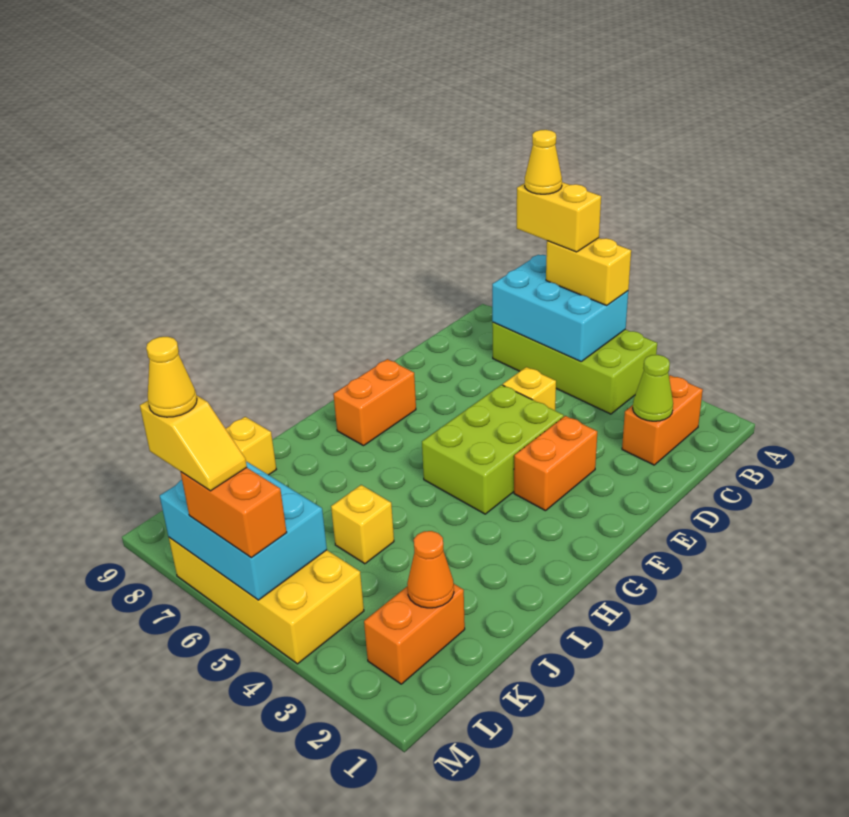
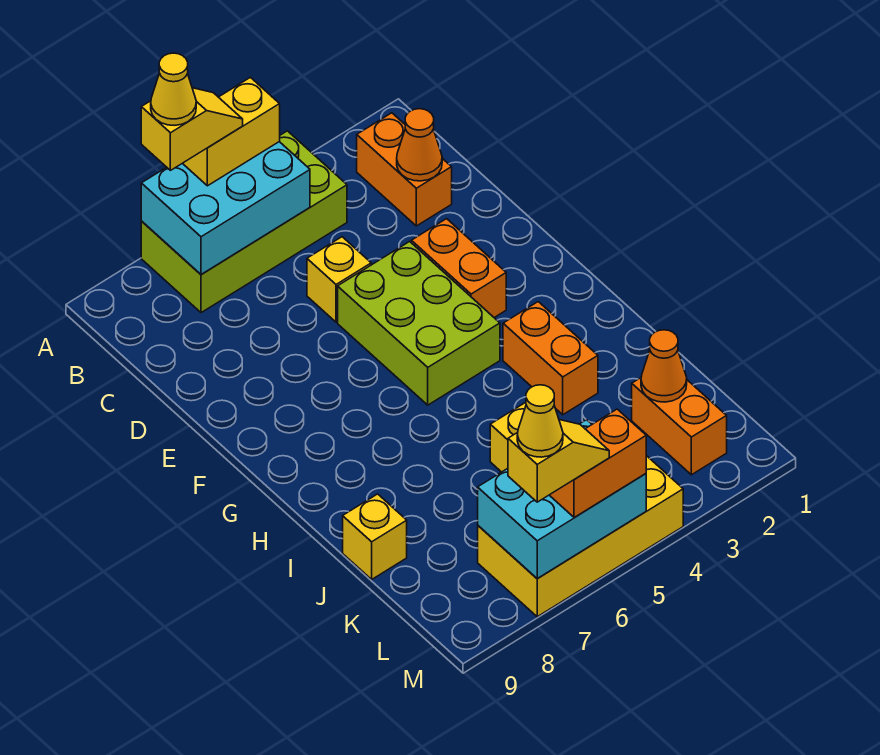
yellow brick A6:A7 level 4 -> yellow slope A6:A7 level 4 top 7
lime cone C2 level 2 -> orange cone C2 level 2
orange brick F8:G8 level 1 -> orange brick H3:I3 level 1

